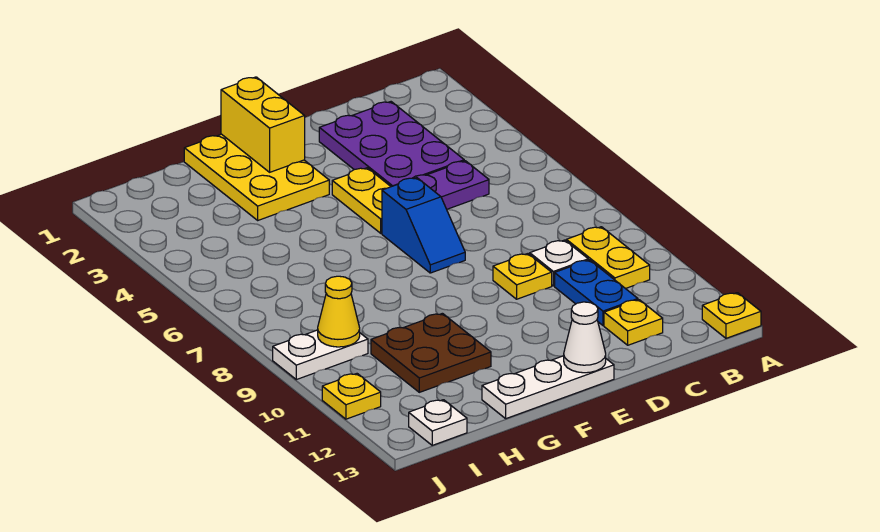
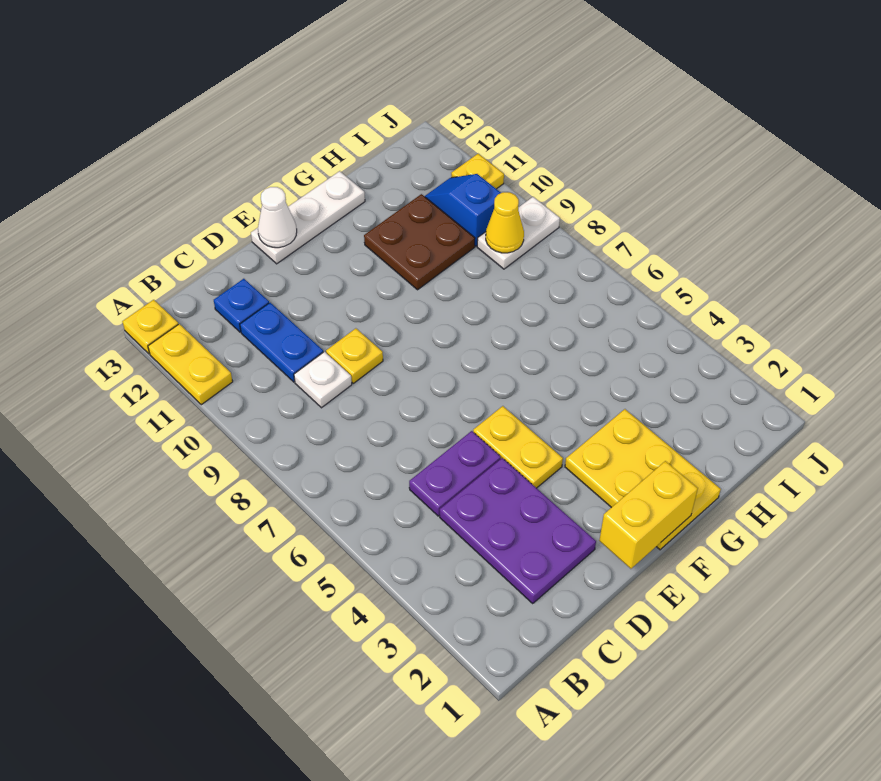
yellow plate B9:B10 level 1 -> yellow plate A11:A12 level 1
yellow plate C12 level 1 -> blue plate C12 level 1
blue slope E6:E7 level 1 top 6 -> blue slope I10:I11 level 1 top 10
yellow brick F1:F2 level 2 -> yellow brick E1:F1 level 2
white plate I13 level 1 -> none

